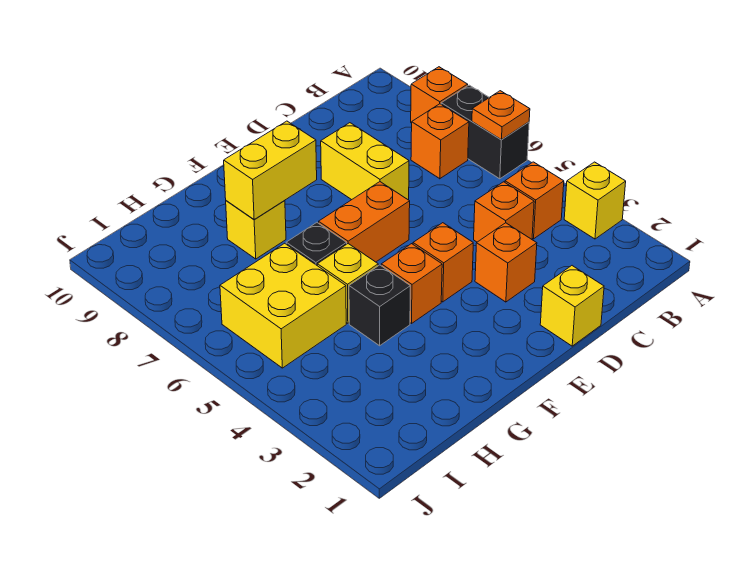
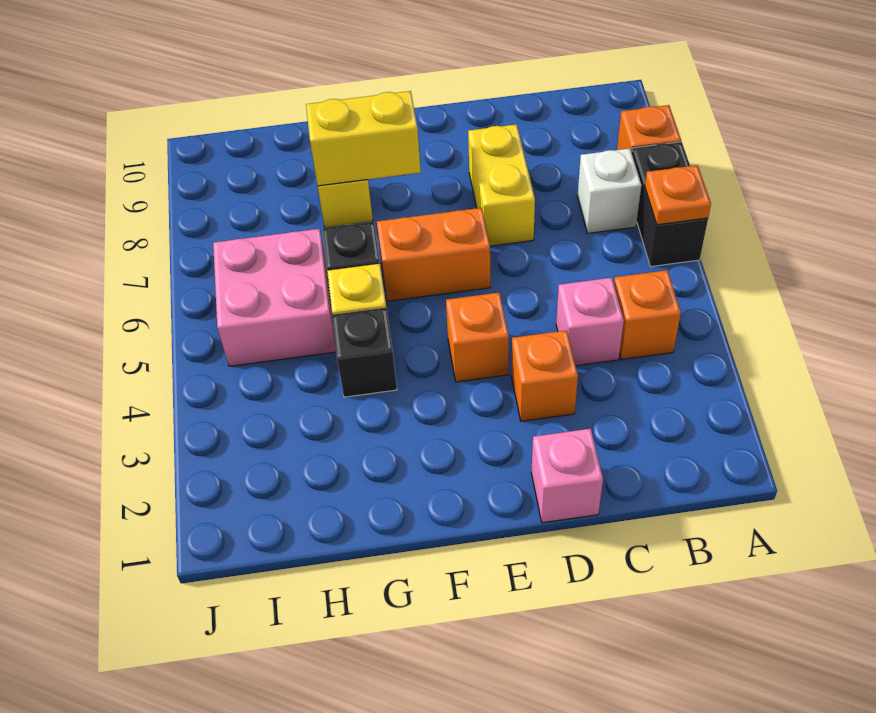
yellow brick A3 level 1 -> none
orange brick B7 level 1 -> white brick B7 level 1
orange brick C4 level 1 -> pink brick C4 level 1
yellow brick D1 level 1 -> pink brick D1 level 1
orange brick F4 level 1 -> none
yellow brick H5:I6 level 1 -> pink brick H5:I6 level 1

